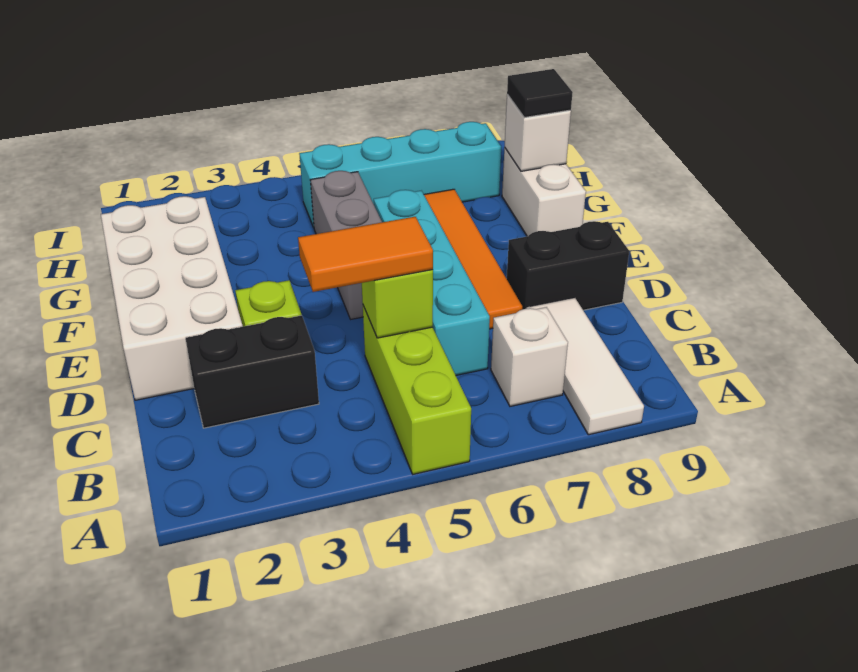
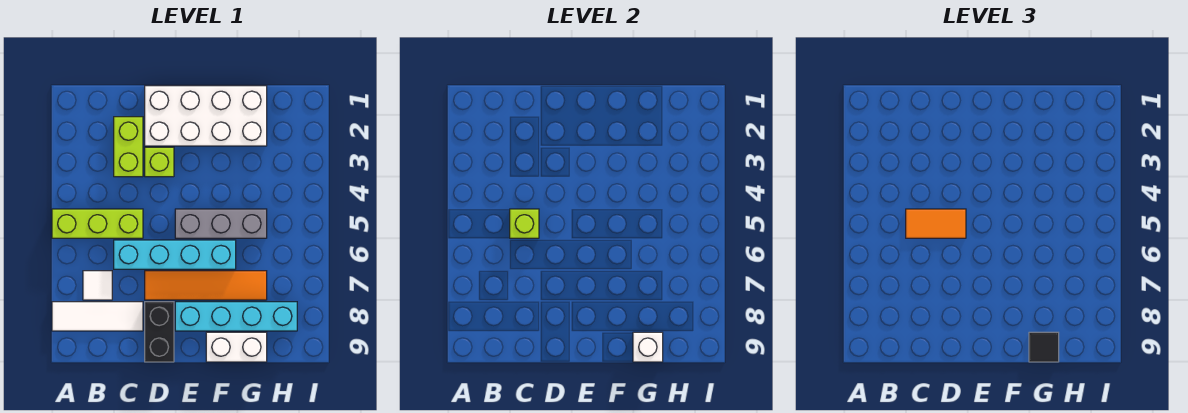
white brick B7 level 1 -> white tile B7 level 1
black brick C2:C3 level 1 -> lime brick C2:C3 level 1
orange tile C4:C5 level 3 -> orange tile C5:D5 level 3
cyan brick H5:H8 level 1 -> cyan brick E8:H8 level 1

